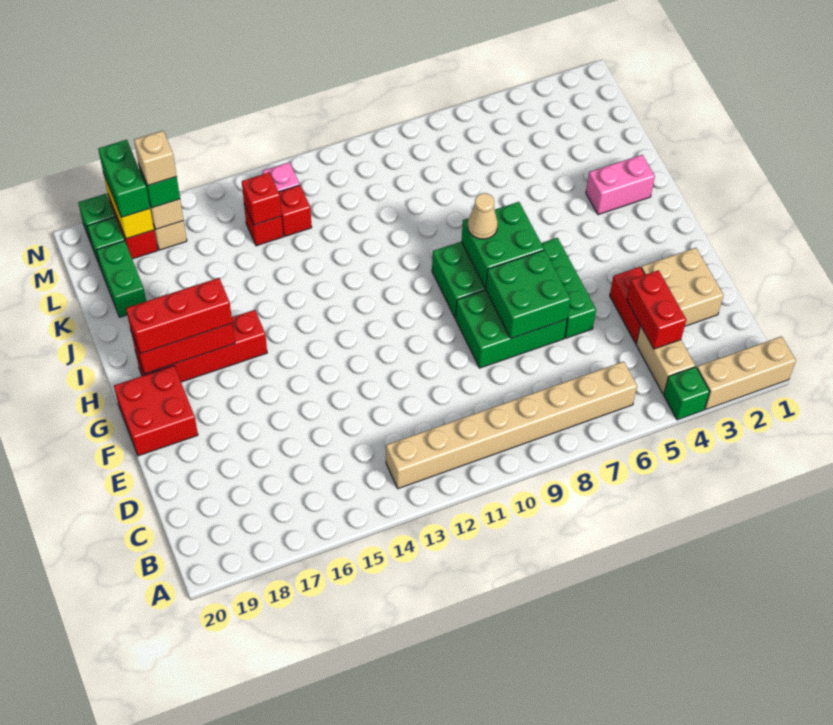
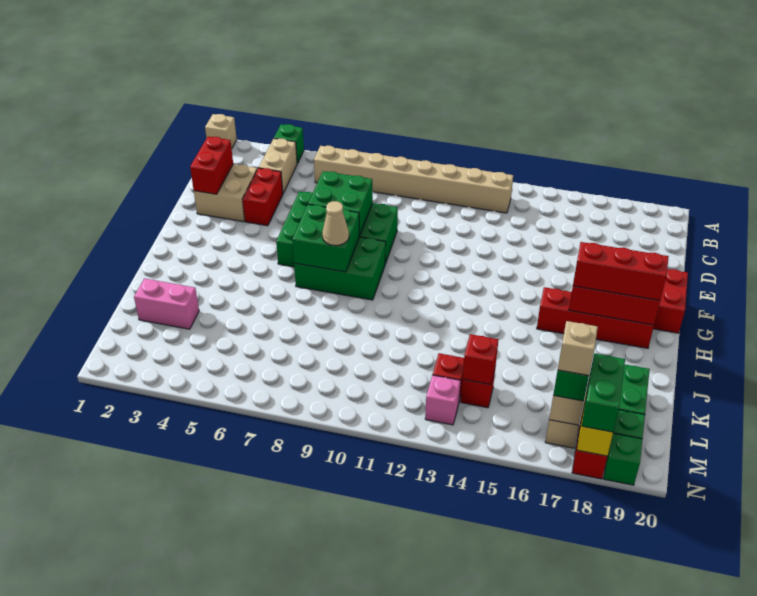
tan brick A1:A3 level 1 -> tan brick A1 level 1
red brick C4:D4 level 2 -> red brick D2:E2 level 2
pink brick I2:I3 level 1 -> pink brick K2:K3 level 1

